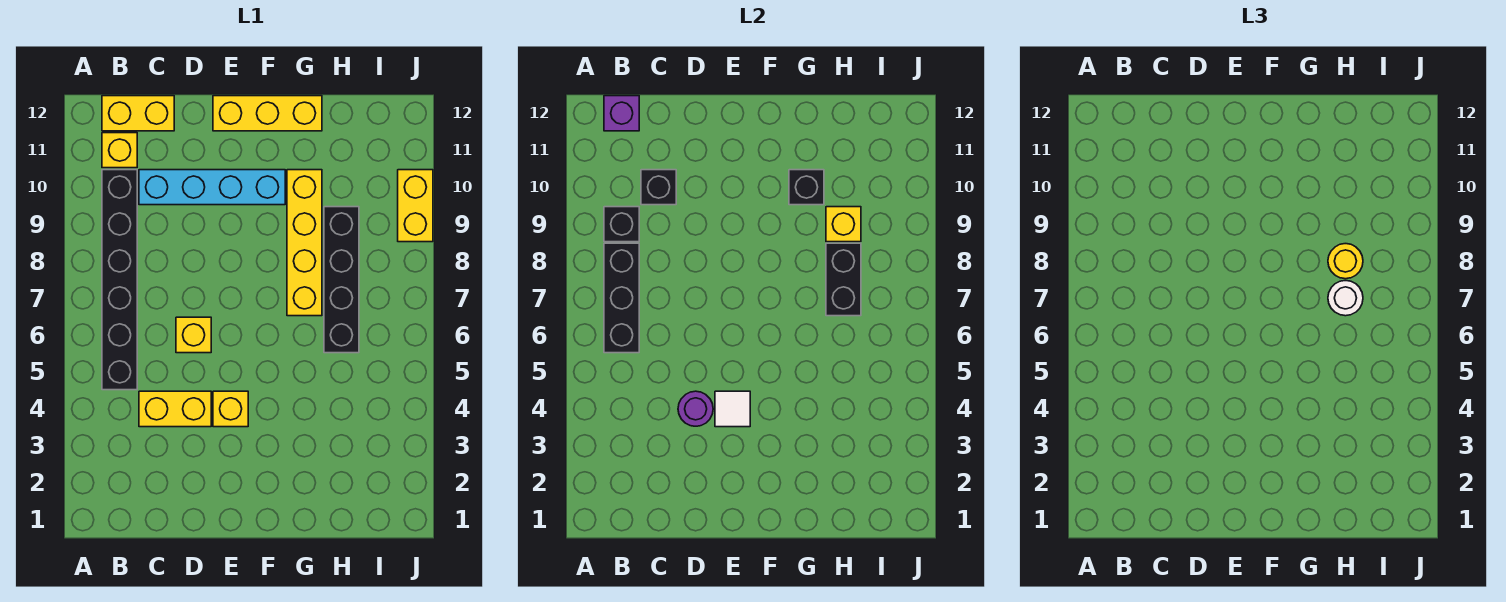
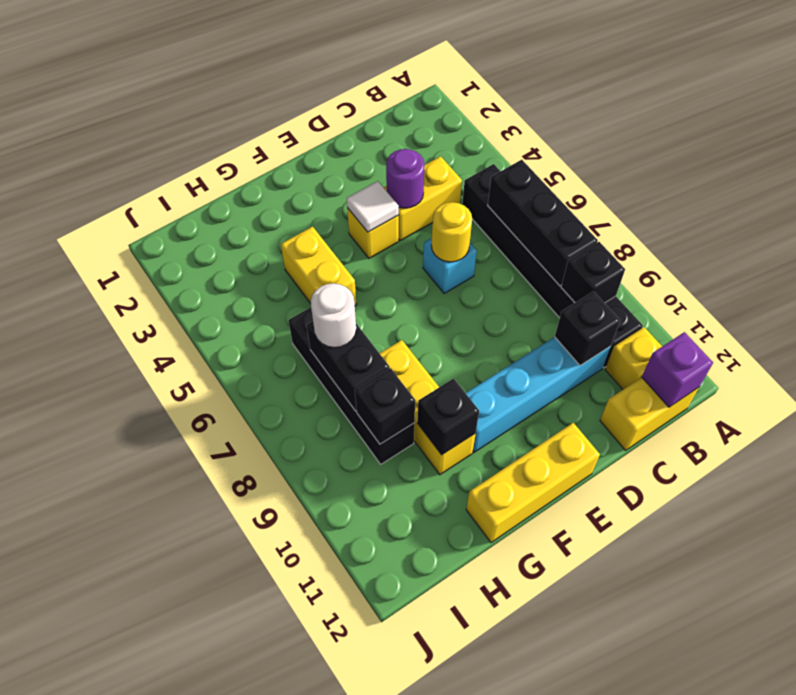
yellow brick D6 level 1 -> cyan brick D6 level 1
yellow brick G7:G10 level 1 -> yellow brick G8:G10 level 1
yellow round brick H8 level 3 -> yellow round brick D6 level 2
yellow brick H9 level 2 -> black brick H9 level 2
yellow brick J9:J10 level 1 -> yellow brick G4:G5 level 1

